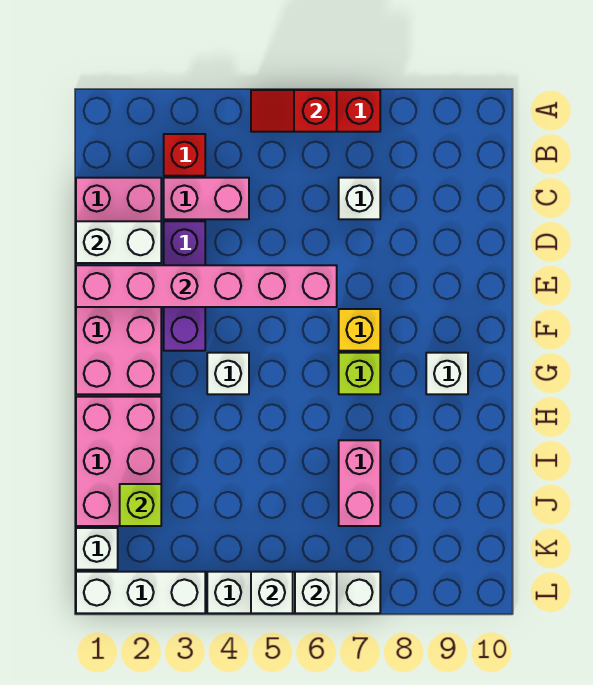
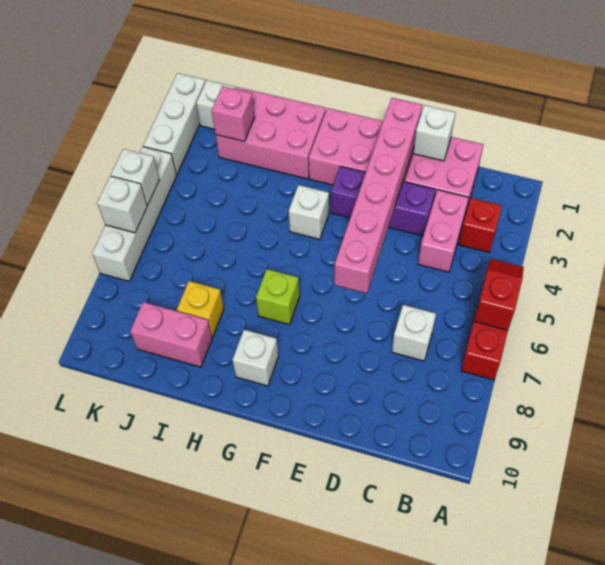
white brick D1:D2 level 2 -> white brick D1 level 2
yellow brick F7 level 1 -> yellow brick I8 level 1
pink brick I7:J7 level 1 -> pink brick I9:J9 level 1
lime brick J2 level 2 -> pink brick J2 level 2

